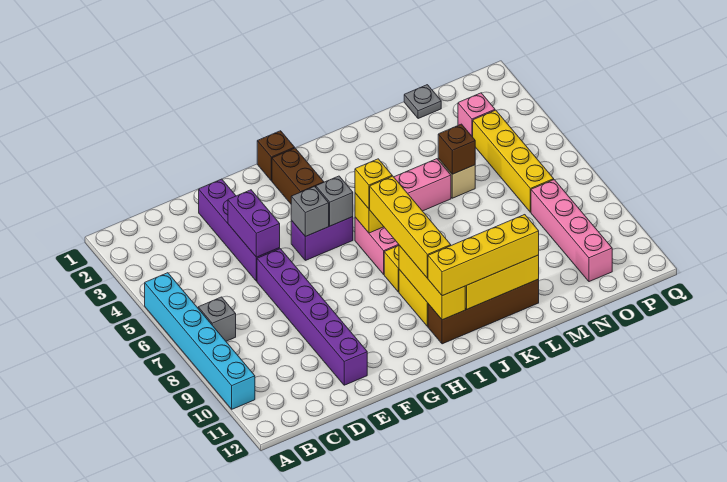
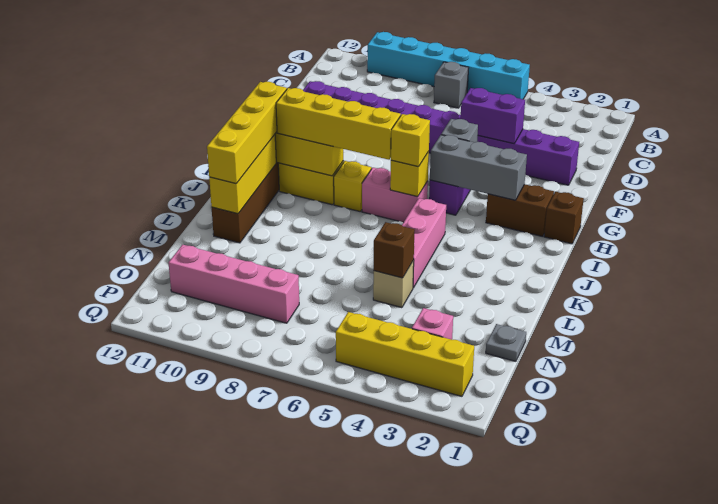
grey brick H5 level 2 -> grey brick H3:H5 level 2
yellow brick O4:O7 level 1 -> yellow brick P2:P5 level 1

